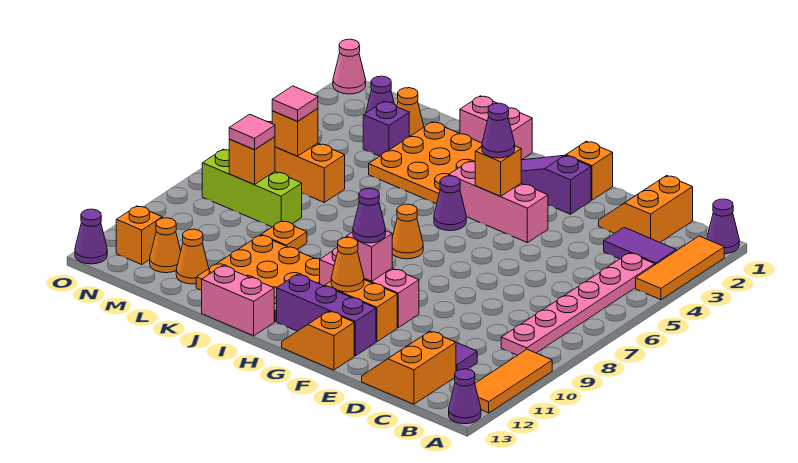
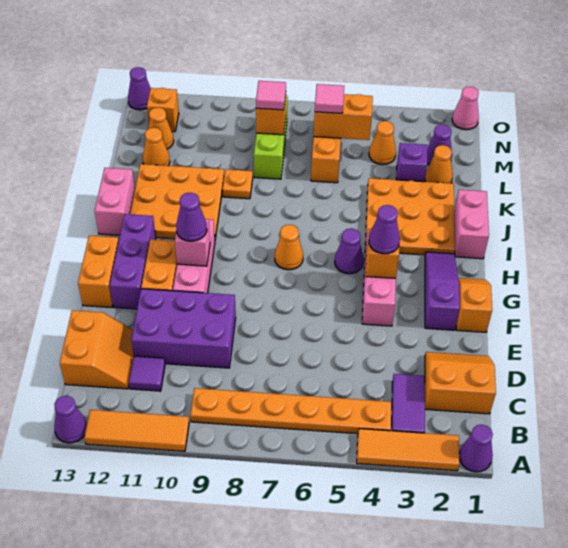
pink plate B4:B9 level 1 -> orange plate B4:B9 level 1
orange slope C12:D13 level 1 top C -> orange slope C12:D13 level 1 top 13
none -> purple brick D9:E11 level 1
orange slope F13:G13 level 1 top F -> orange brick F13:G13 level 1
orange cone G11 level 2 -> orange cone M4 level 1
orange brick M6 level 2 -> orange brick M5:M6 level 2

